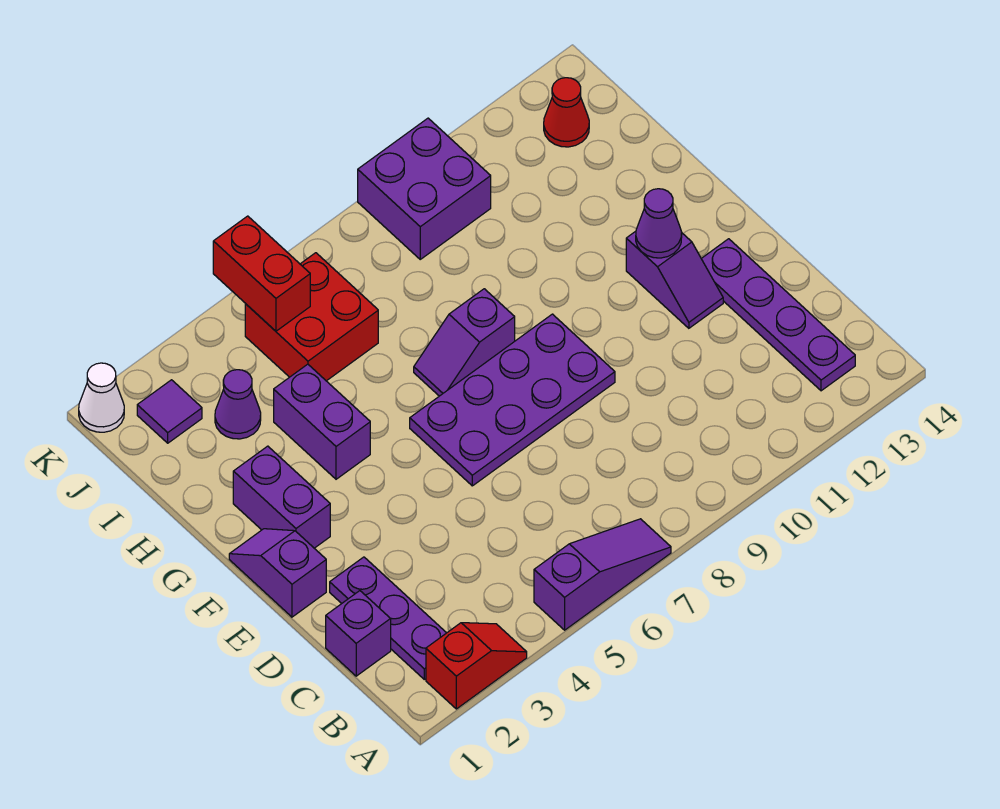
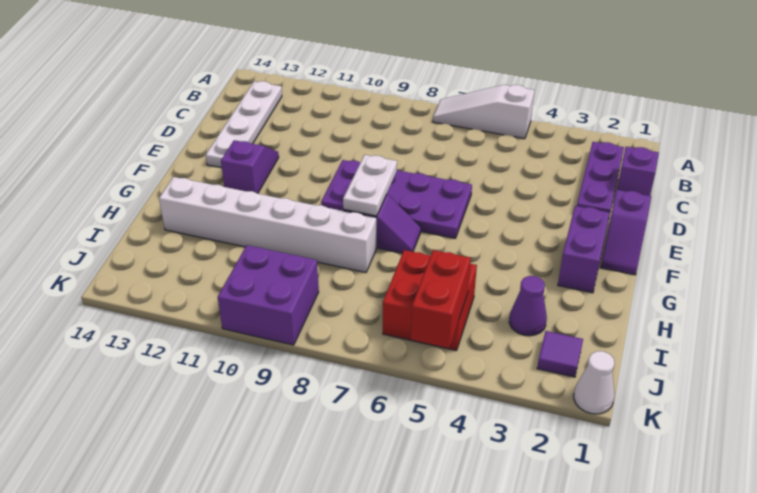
red slope A2:A3 level 1 top 2 -> none
purple slope A5:A7 level 1 top 5 -> white slope A5:A7 level 1 top 5
purple plate B13:E13 level 1 -> white plate B13:E13 level 1
none -> white plate F8:G8 level 2
purple cone F12 level 2 -> none
purple brick G4:H4 level 1 -> none
none -> white brick H8:H13 level 1
red cone J13 level 1 -> none

